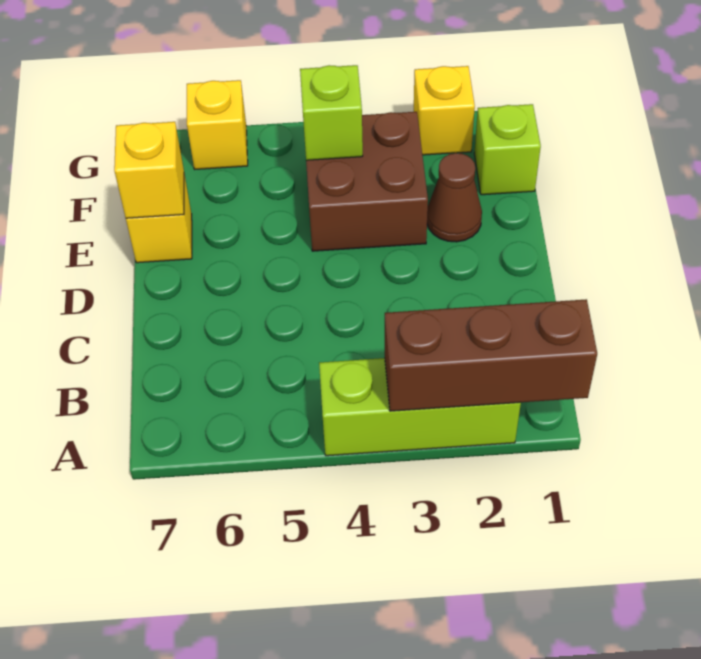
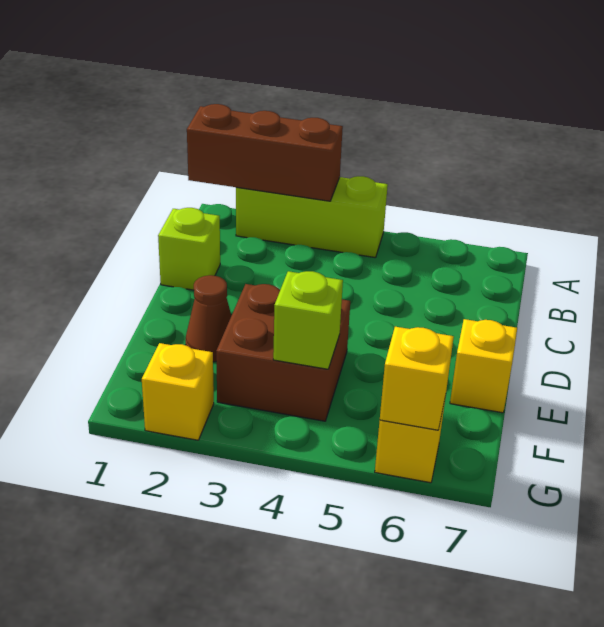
yellow brick E7 level 2 -> yellow brick G6 level 2
lime brick F1 level 1 -> lime brick C1 level 1

